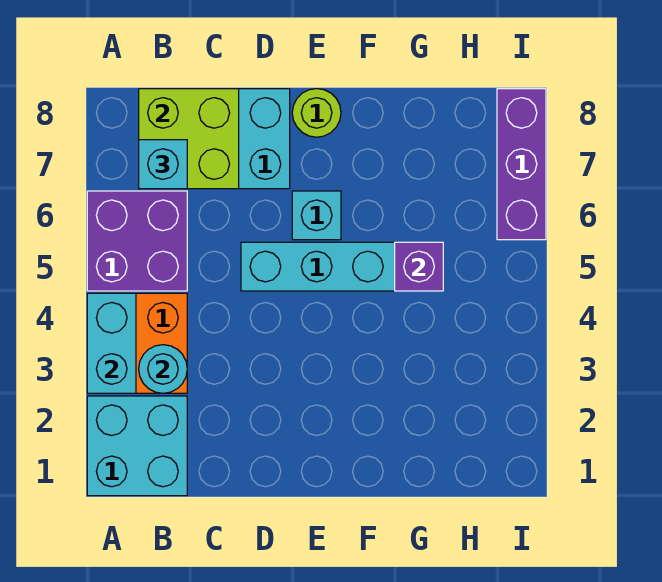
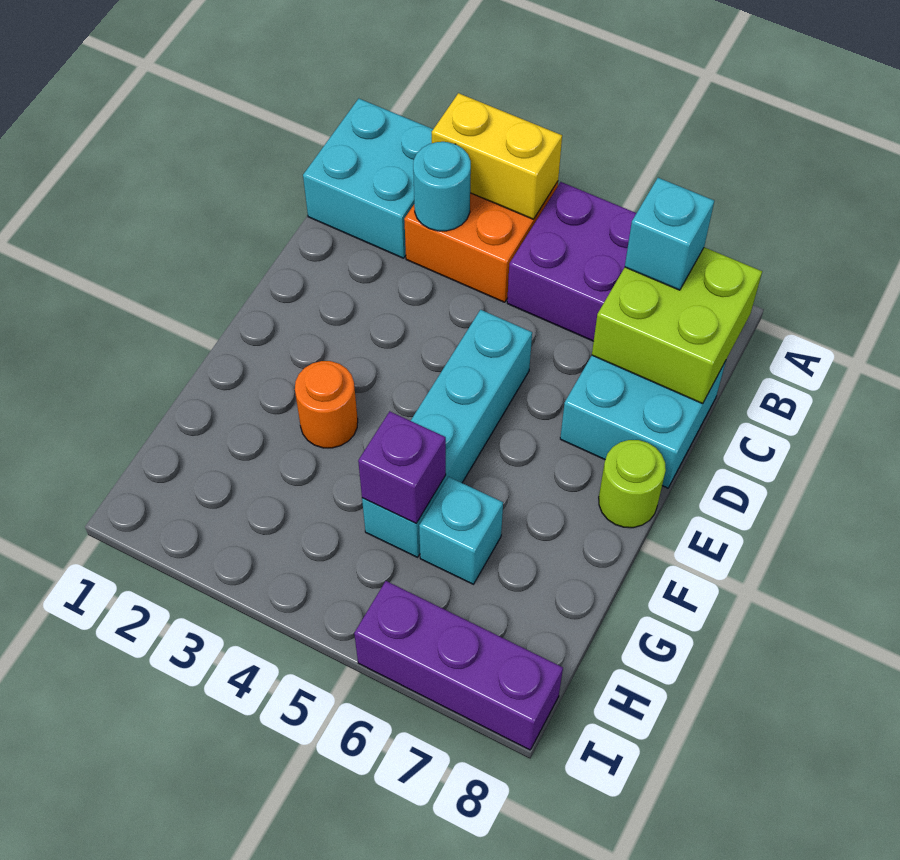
cyan brick A3:A4 level 2 -> yellow brick A3:A4 level 2
cyan brick E6 level 1 -> cyan brick G6 level 1
none -> orange round brick F3 level 1

